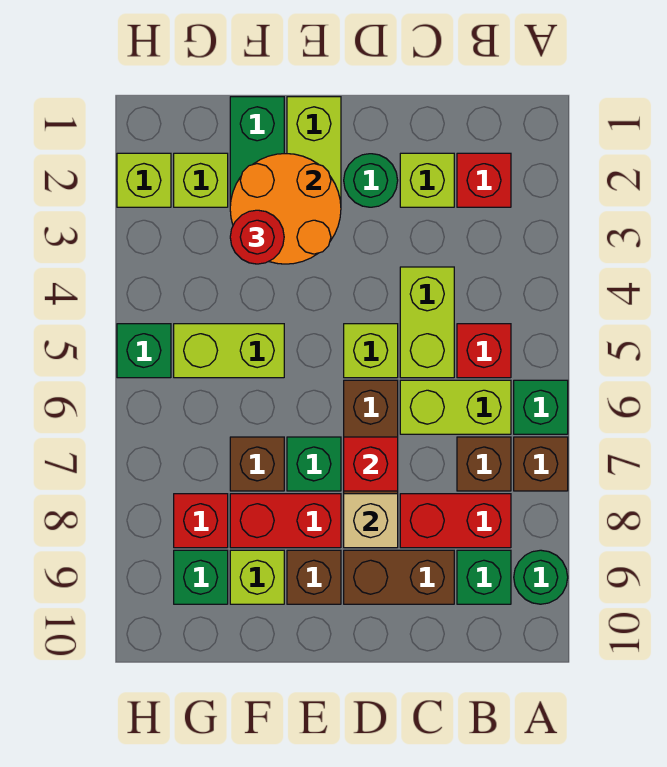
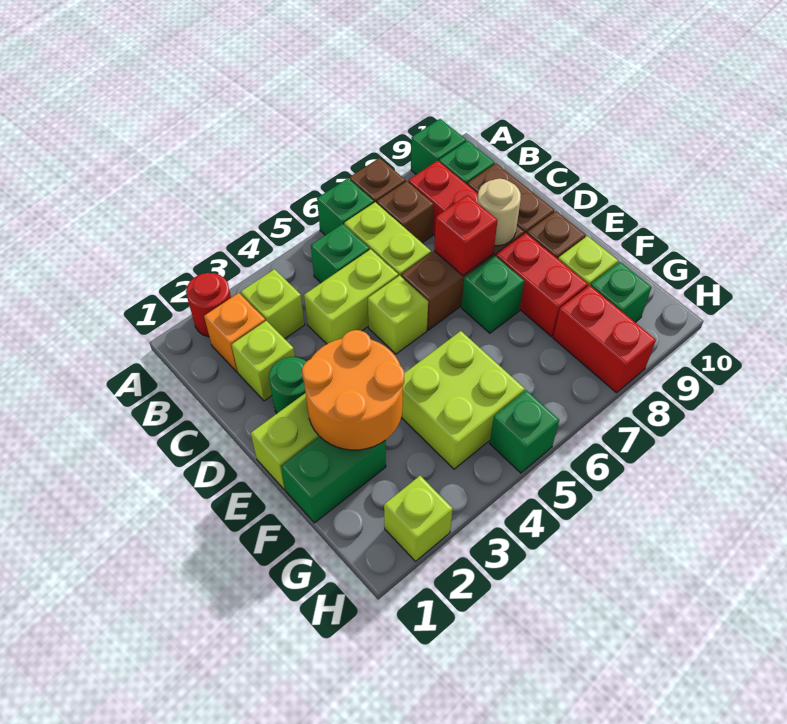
green round brick A9 level 1 -> green brick A9 level 1
red brick B2 level 1 -> orange brick B2 level 1
red brick B5 level 1 -> green brick B5 level 1
tan brick D8 level 2 -> tan round brick D8 level 2
red round brick F3 level 3 -> red round brick A2 level 1
lime brick F5:G5 level 1 -> lime brick F4:G5 level 1
brown brick F7 level 1 -> none
lime brick G2 level 1 -> lime brick B3 level 1
red brick G8 level 1 -> red brick G8:H8 level 1

